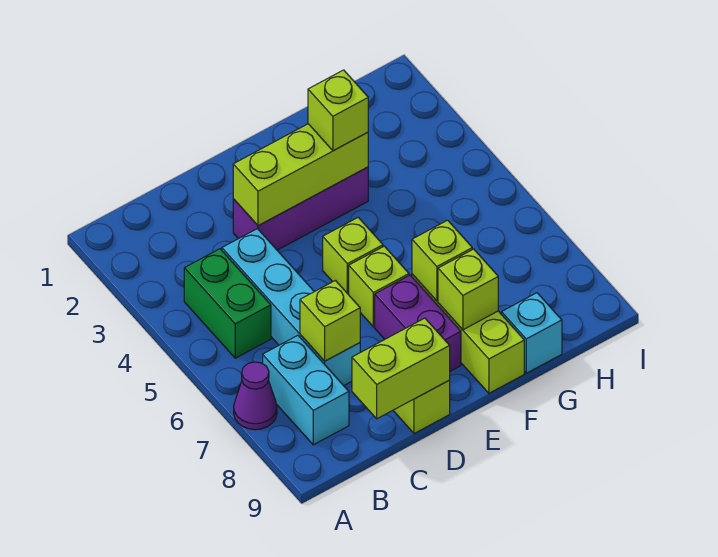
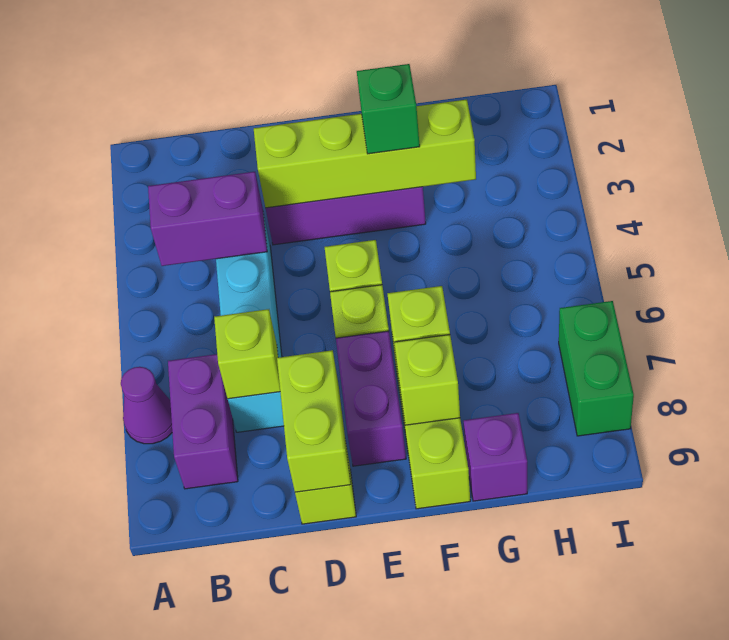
green brick B4:B5 level 1 -> green brick I7:I8 level 1
none -> purple brick B4:C4 level 2
cyan brick B7:B8 level 1 -> purple brick B7:B8 level 1
lime brick C9:D9 level 2 -> lime brick D8:D9 level 2
lime brick D3:F3 level 2 -> lime brick D3:G3 level 2
lime brick F3 level 3 -> green brick F3 level 3
cyan brick G9 level 1 -> purple brick G9 level 1

